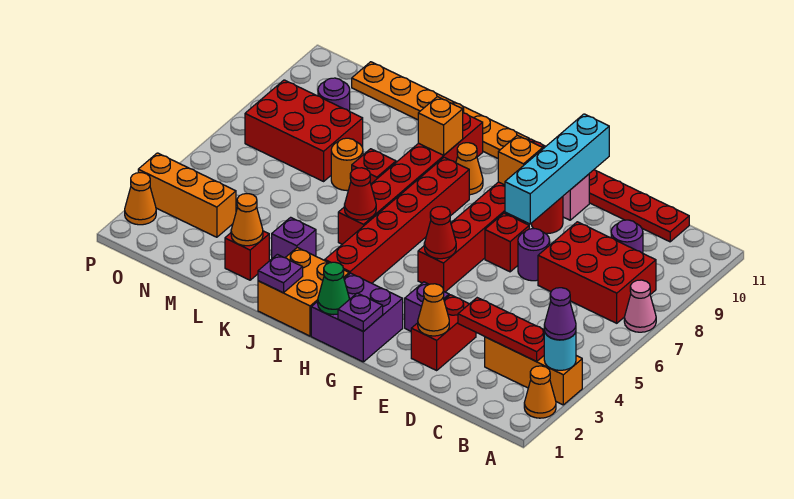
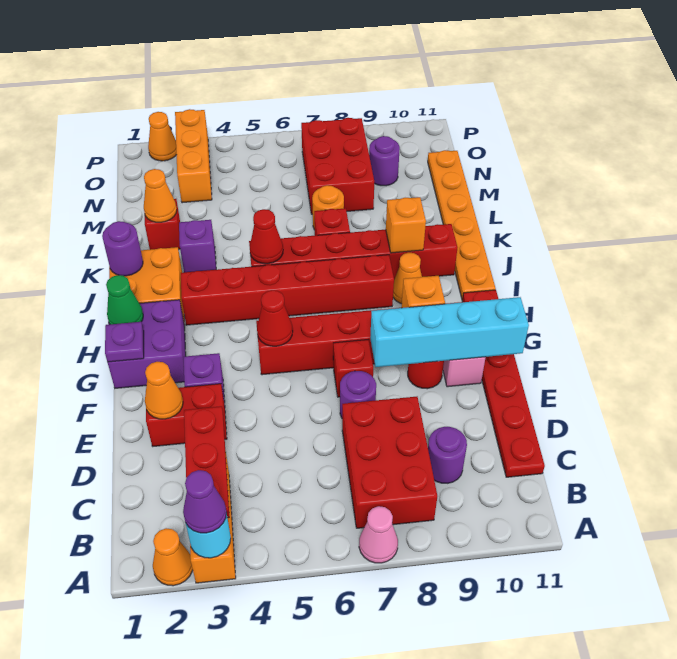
purple plate J1 level 2 -> purple round brick J1 level 2

